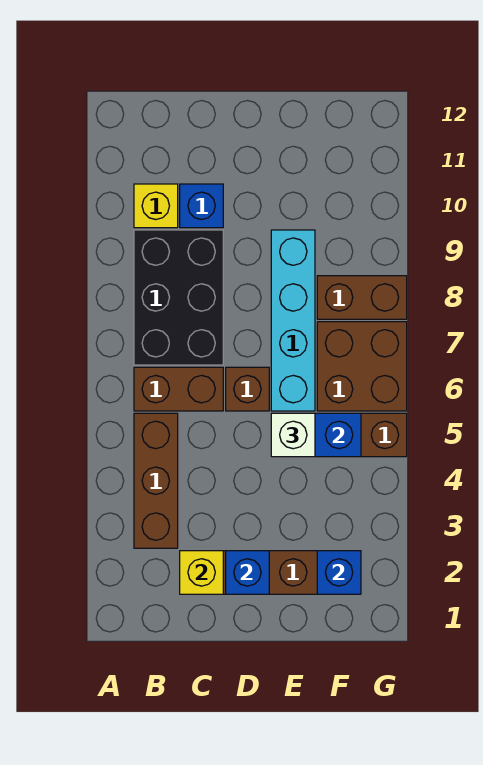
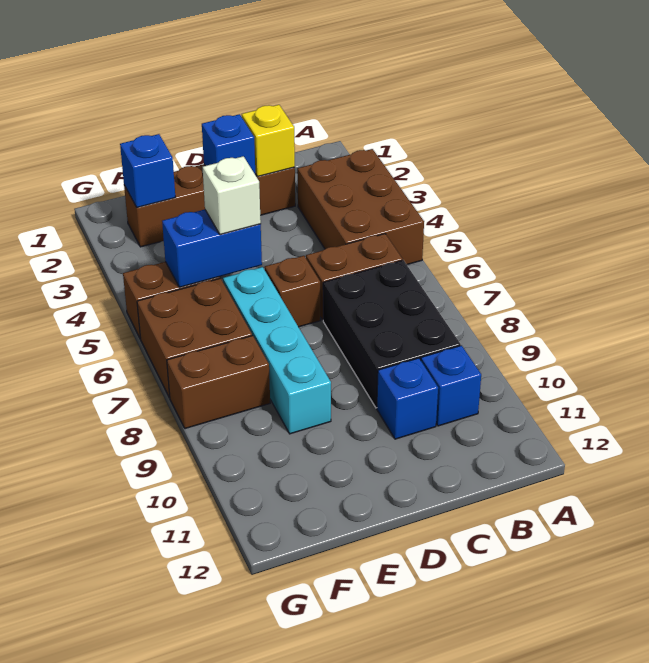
brown brick B3:B5 level 1 -> brown brick A3:B5 level 1
yellow brick B10 level 1 -> blue brick B10 level 1

